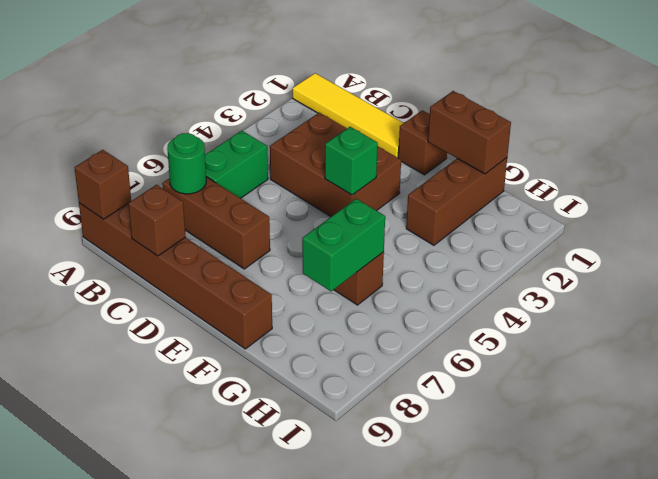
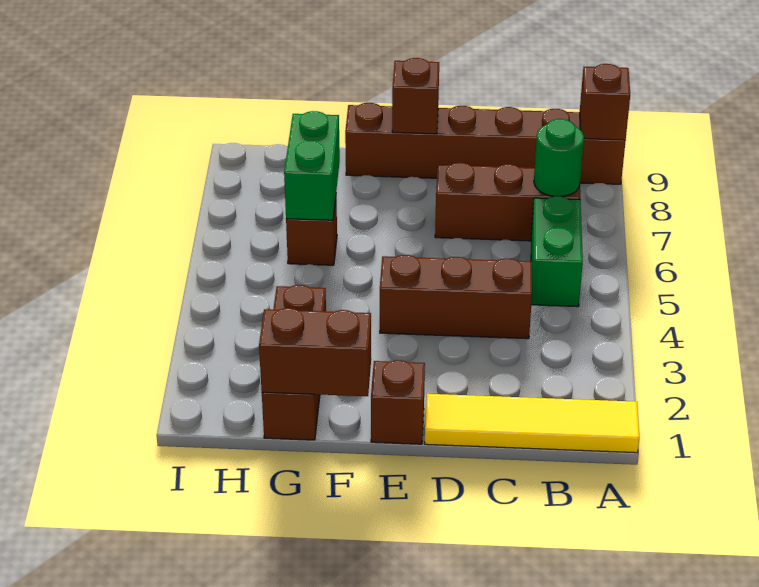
brown brick C3:E4 level 1 -> brown brick C4:E4 level 1
brown brick C9 level 2 -> brown brick E9 level 2
green brick E4 level 2 -> none

